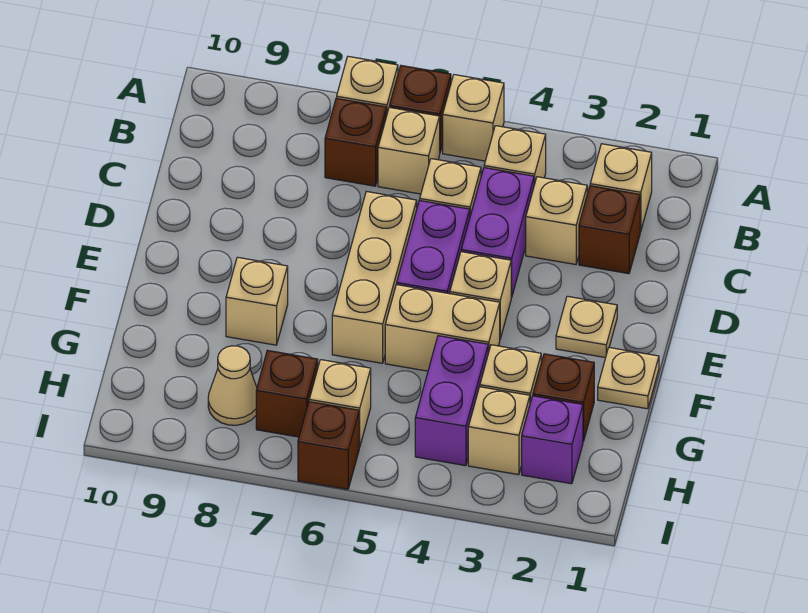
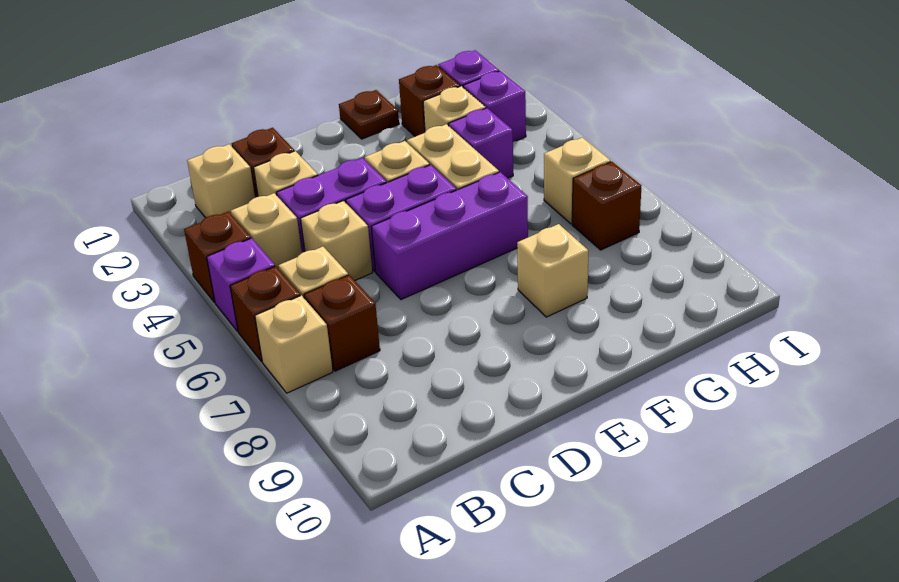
tan brick A5 level 1 -> purple brick A5 level 1
tan brick D6:F6 level 1 -> purple brick D6:F6 level 1
tan plate E2 level 1 -> none
tan plate F1 level 1 -> brown plate F1 level 1
purple brick G4:H4 level 1 -> purple brick G4 level 1
tan brick H3 level 1 -> purple brick H3 level 1
tan cone H8 level 1 -> none
brown brick I6 level 1 -> brown brick A4 level 1

